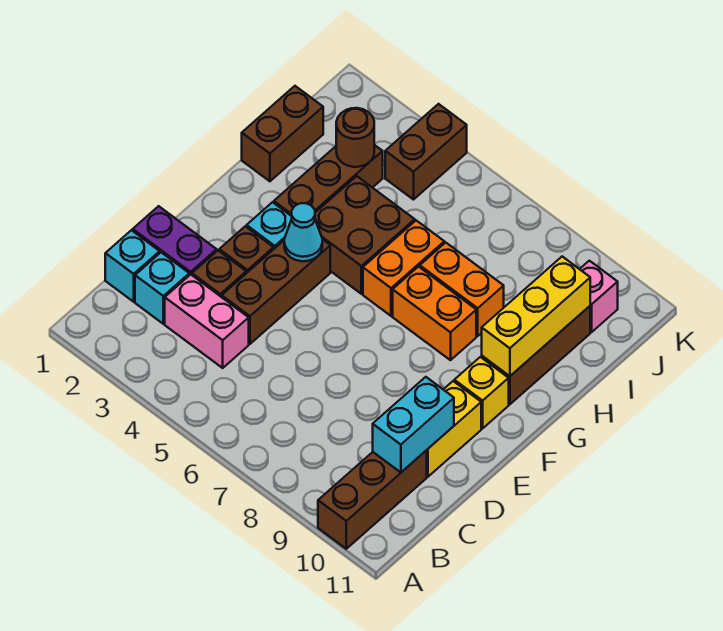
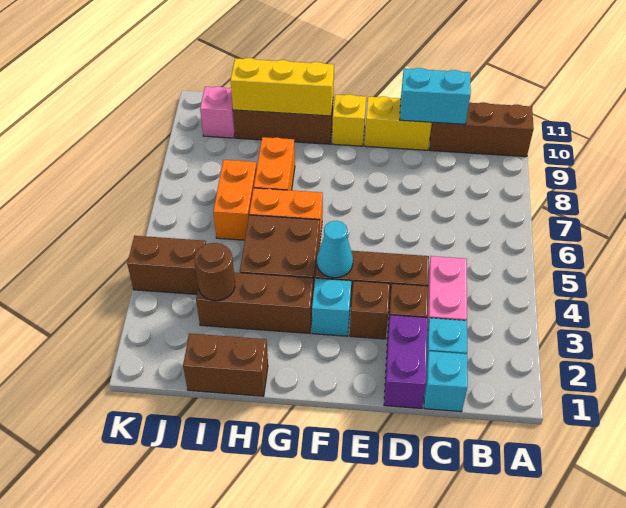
orange brick G7:G8 level 1 -> orange brick I6:I7 level 1

